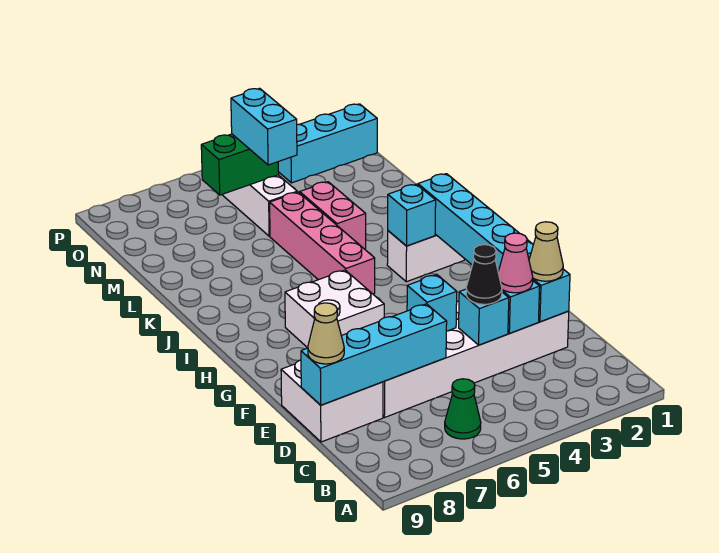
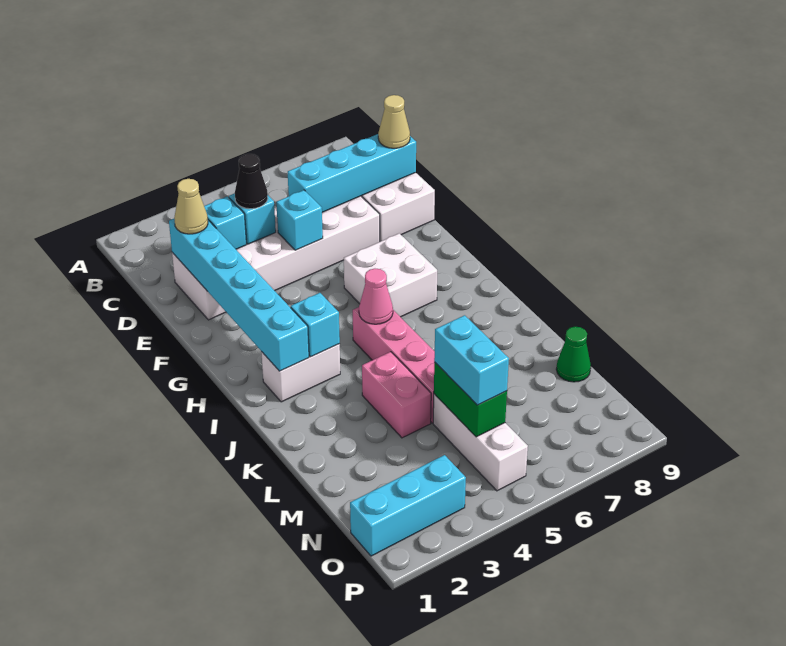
green cone B6 level 1 -> green cone M9 level 1
pink cone D3 level 3 -> pink cone I5 level 2
green brick N5:N6 level 2 -> green brick M5:N5 level 2

